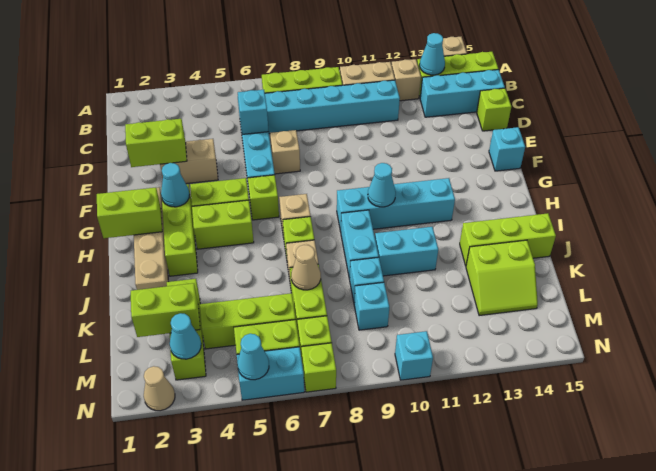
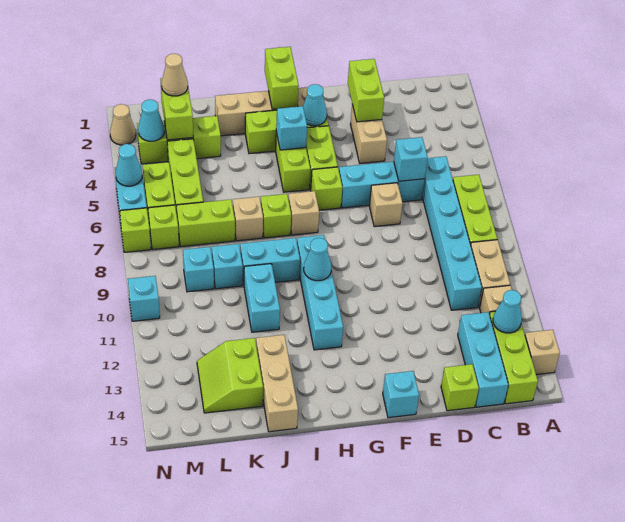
none -> cyan brick H4 level 2
lime brick J13:J15 level 1 -> tan brick J13:J15 level 1
tan cone K7 level 2 -> tan cone L2 level 3

